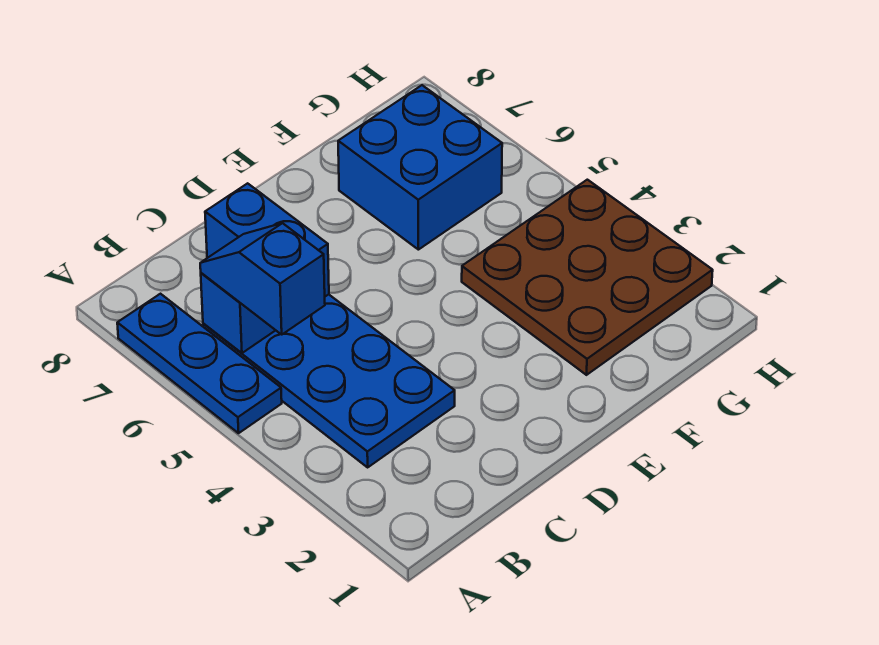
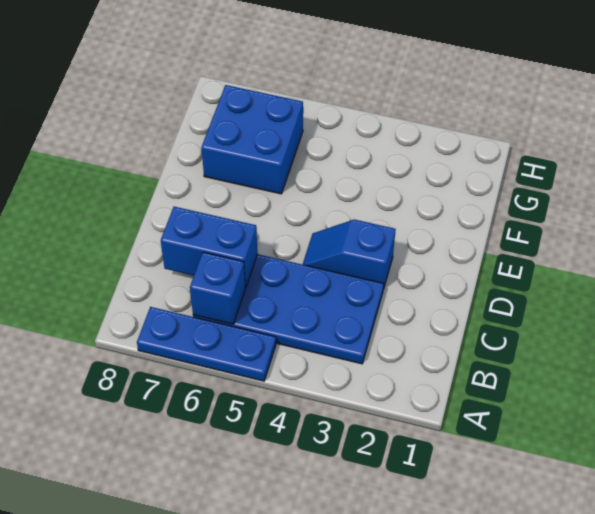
blue slope B5:B6 level 3 top 5 -> blue slope D3:D4 level 1 top 3
brown plate F2:H4 level 1 -> none

